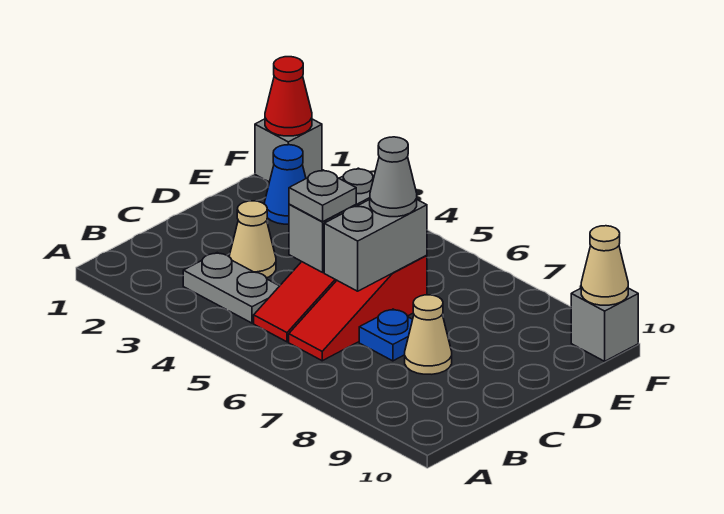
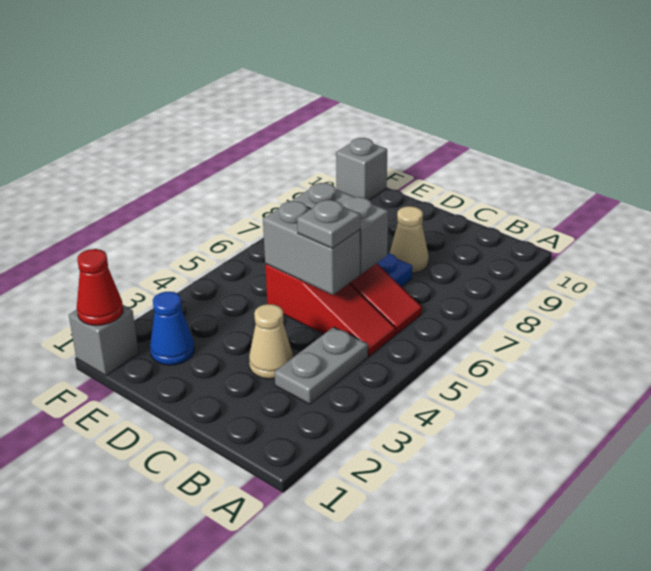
grey cone D6 level 3 -> none
tan cone F10 level 2 -> none

